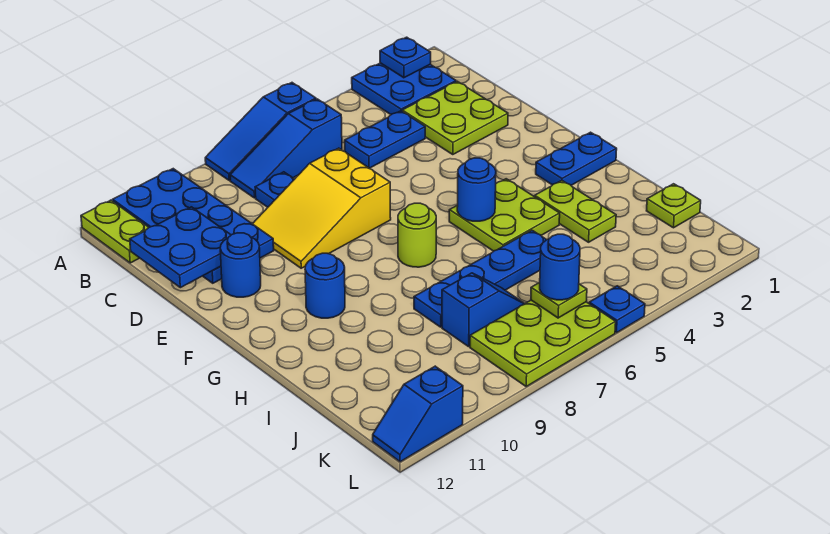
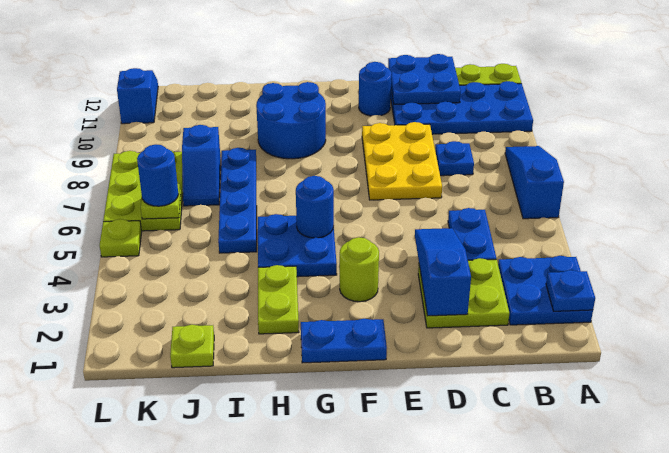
blue slope B6:B8 level 1 top 6 -> blue slope D2:D4 level 2 top 2
yellow slope D7:E9 level 1 top 7 -> yellow plate D7:E9 level 1
blue plate G1:G2 level 1 -> blue plate F1:G1 level 1
lime plate G4:H5 level 1 -> blue plate G4:H5 level 1
lime round brick G7 level 1 -> lime round brick F3 level 1
blue round brick G10 level 1 -> blue round brick G9:H10 level 1
lime plate H3:I3 level 1 -> lime plate H2:H3 level 1
blue plate L5 level 1 -> lime plate L5 level 1

